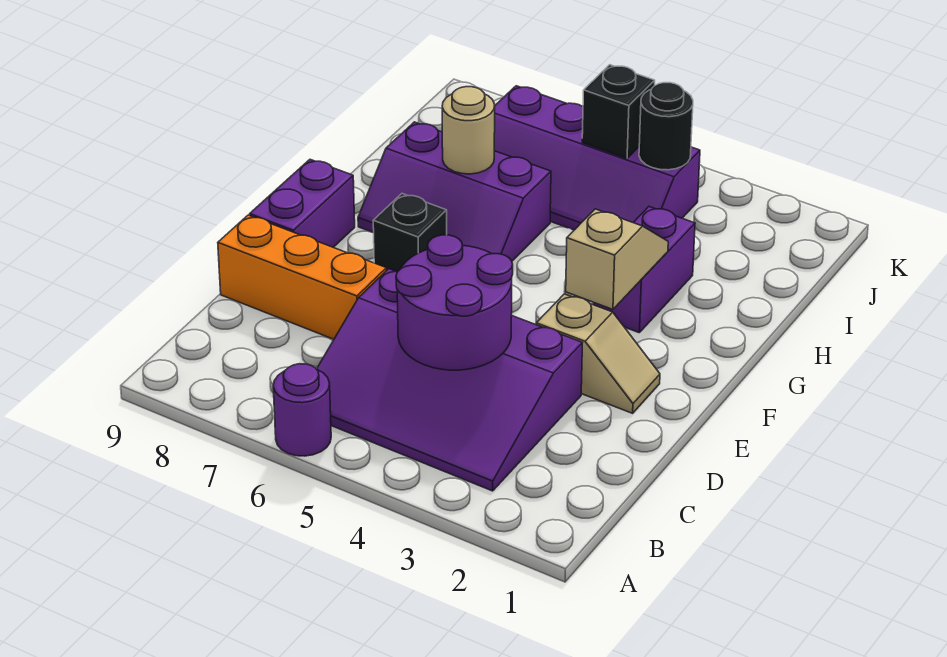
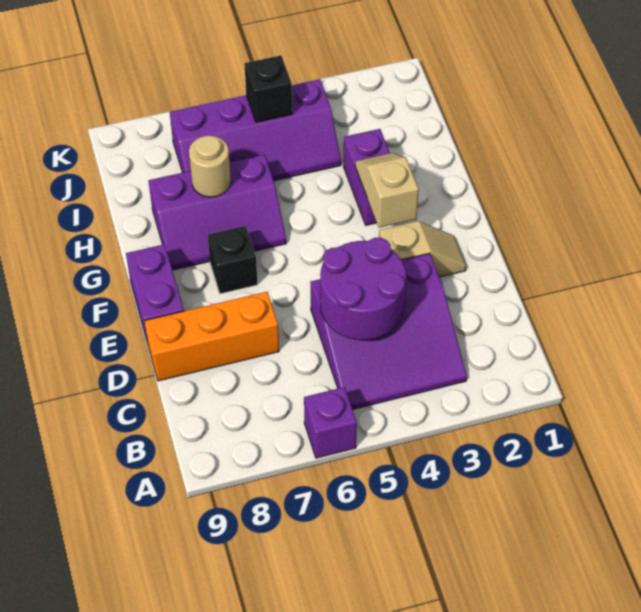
purple round brick A6 level 1 -> purple brick A6 level 1
purple slope B3:D6 level 1 top D -> purple slope B3:D5 level 1 top D
black round brick J4 level 2 -> none

